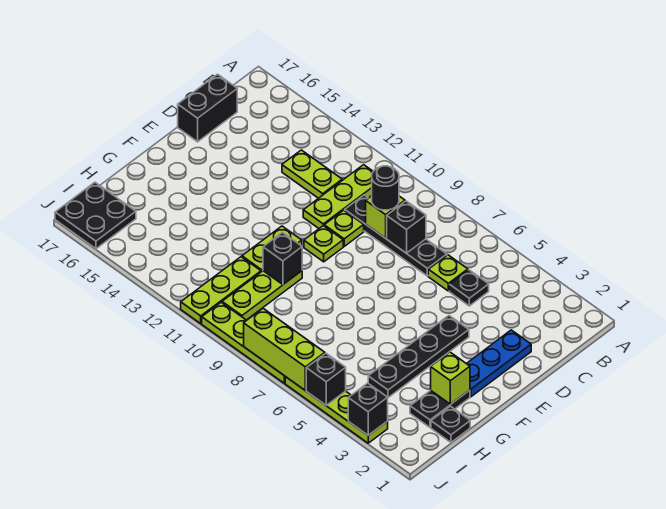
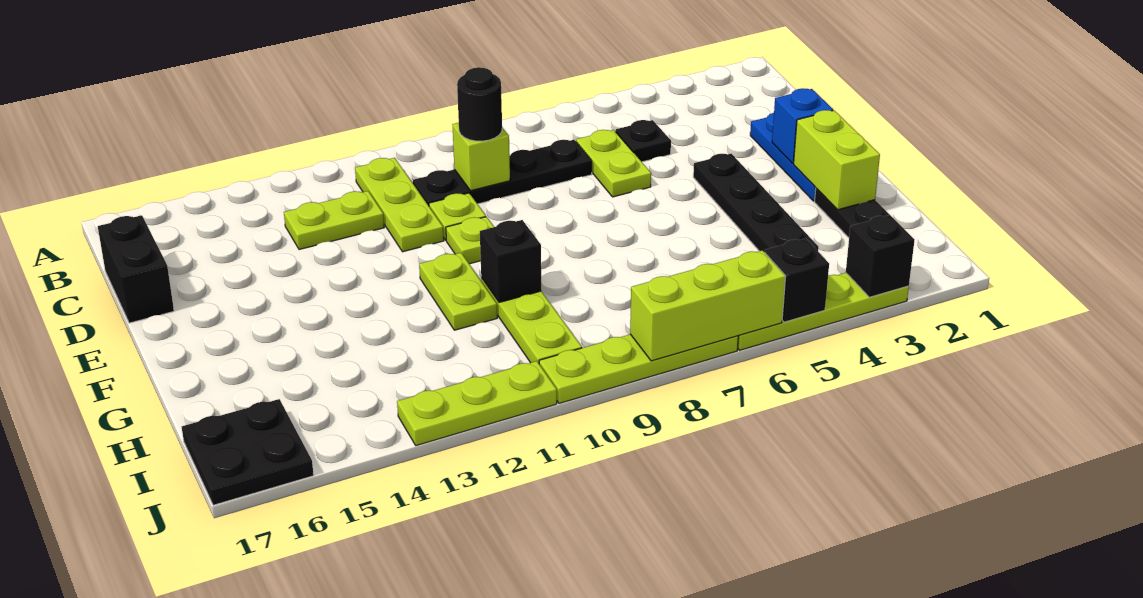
lime plate C6 level 1 -> lime plate C6:D6 level 1
black brick C8 level 2 -> none
none -> blue brick E2 level 2
lime brick G2 level 2 -> lime brick F2:G2 level 2
black plate H1 level 1 -> none
lime plate H11:J11 level 1 -> lime plate J11:J13 level 1

